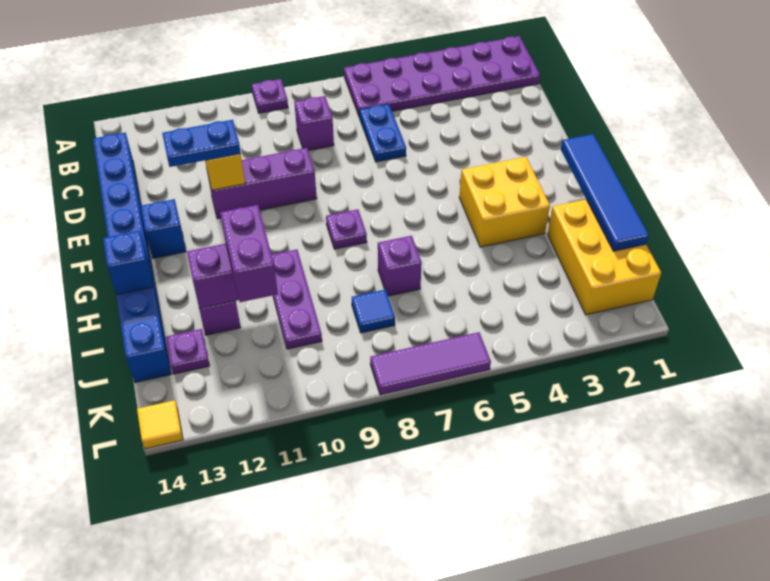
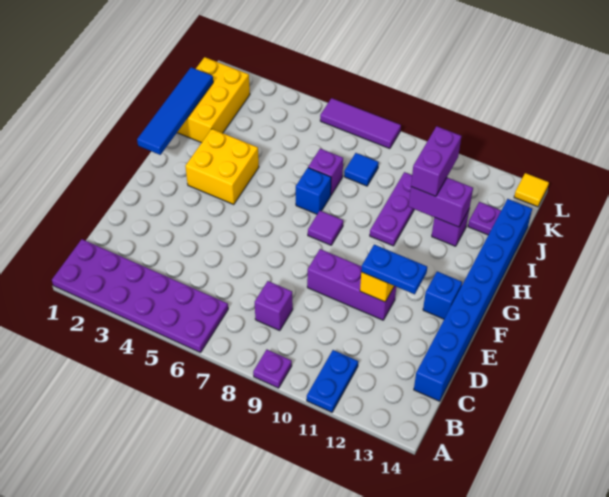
blue plate C6:D6 level 1 -> blue plate A11:B11 level 1
purple plate G8 level 1 -> purple tile G8 level 1
blue brick H14 level 2 -> blue brick H7 level 1

